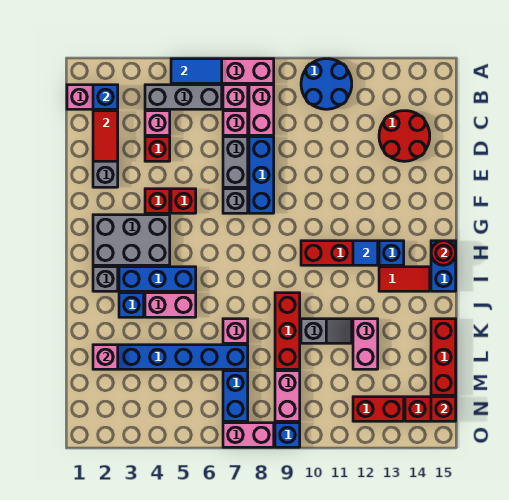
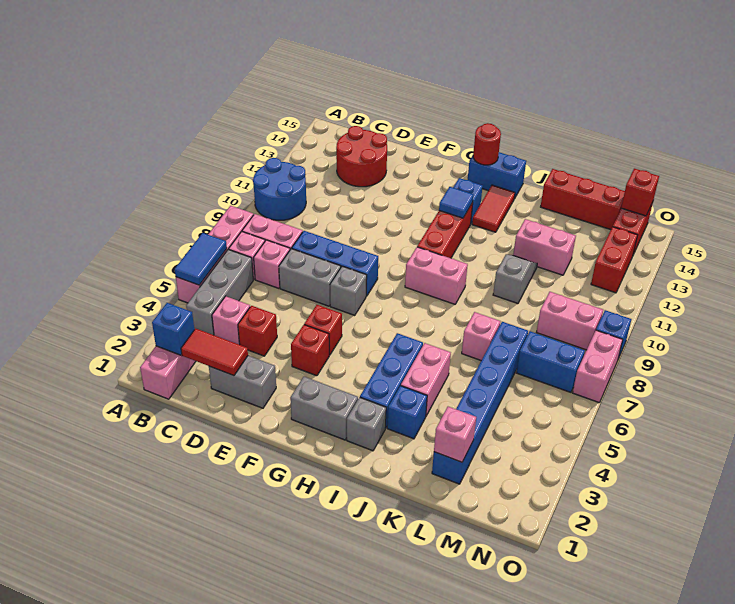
grey brick G2:H4 level 1 -> grey brick G2:H2 level 1
none -> pink brick H9:I9 level 1
red brick J9:L9 level 1 -> none

